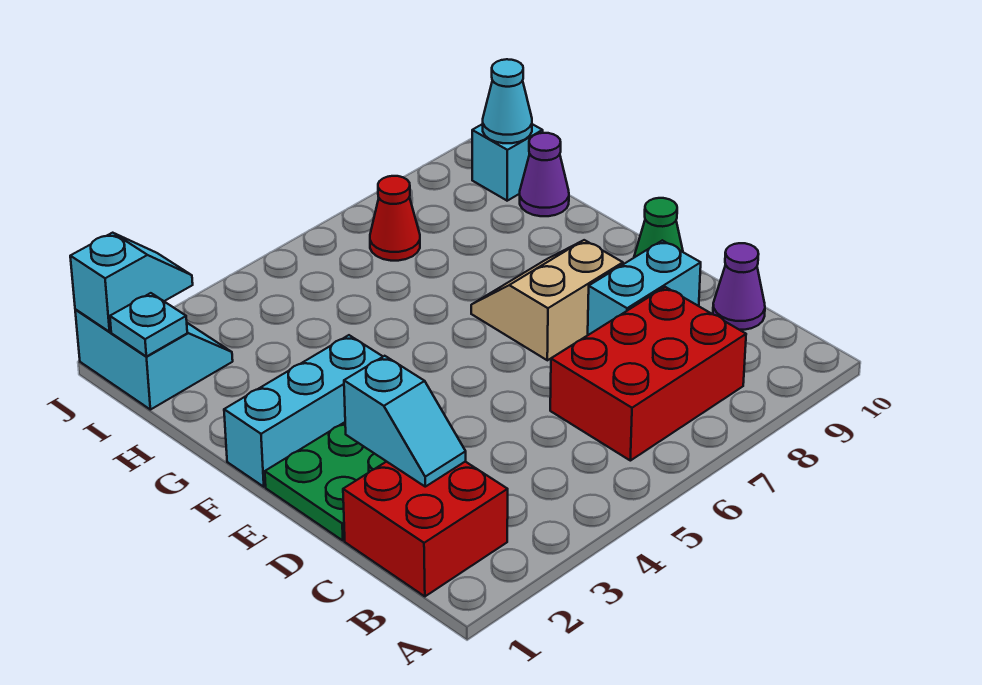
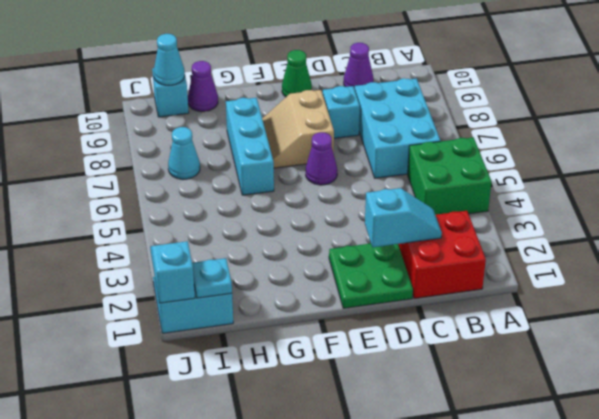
none -> green brick A4:B5 level 1
red brick B6:C8 level 1 -> cyan brick B6:C8 level 1
cyan brick D8:D9 level 1 -> cyan brick D8 level 1
none -> purple cone E6 level 1
cyan brick F1:F3 level 1 -> cyan brick G6:G8 level 1
red cone I7 level 1 -> cyan cone I7 level 1

